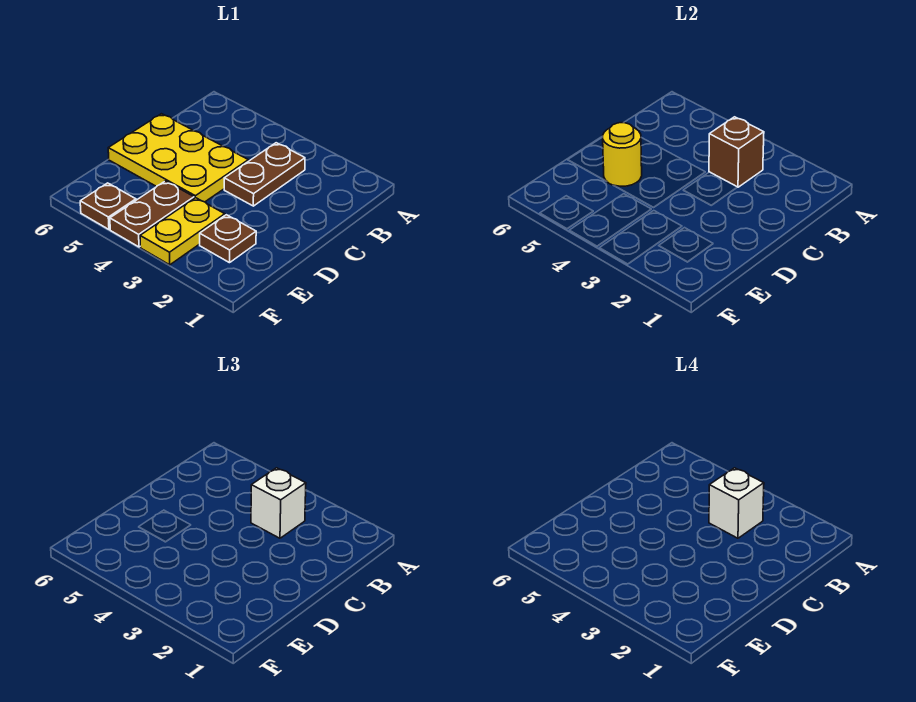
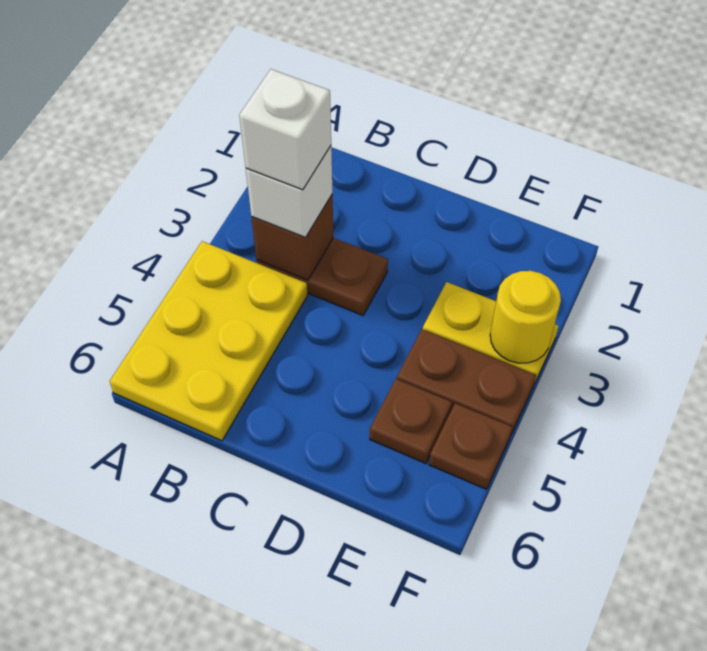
yellow plate C4:D6 level 1 -> yellow plate A4:B6 level 1
yellow round brick D5 level 2 -> yellow round brick F3 level 2
brown plate E2 level 1 -> brown plate E5 level 1

